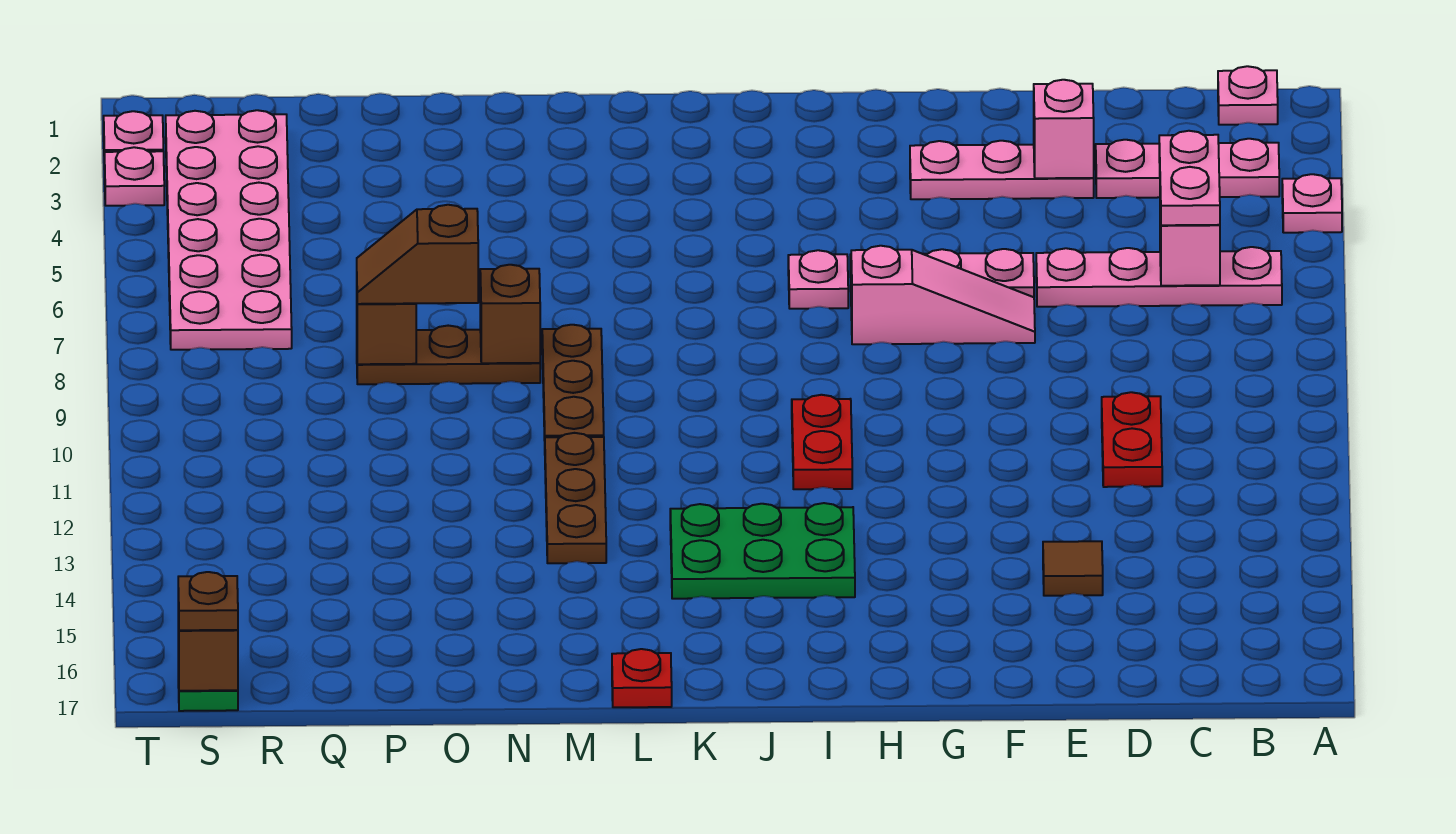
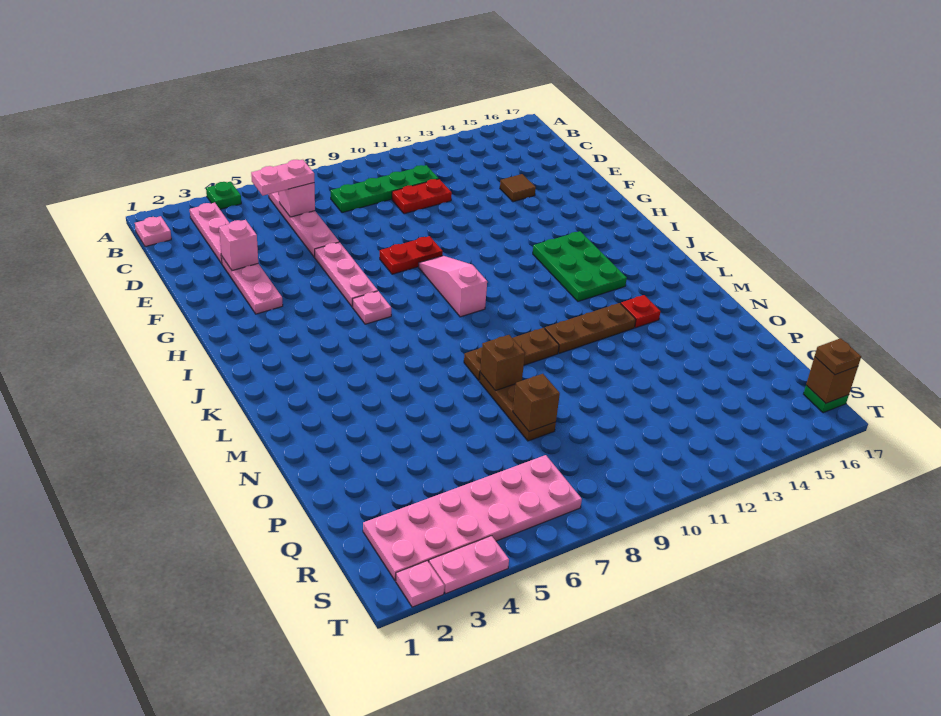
pink plate A4 level 1 -> green plate A4 level 1
none -> green plate C8:C11 level 1
pink slope F7:H7 level 1 top H -> pink slope H9:J9 level 1 top J
red plate I10:I11 level 1 -> red plate G8:G9 level 1
red plate L17 level 1 -> red plate M14 level 1
brown slope O8:P8 level 3 top O -> none
pink plate T3 level 1 -> pink plate T3:T4 level 1

